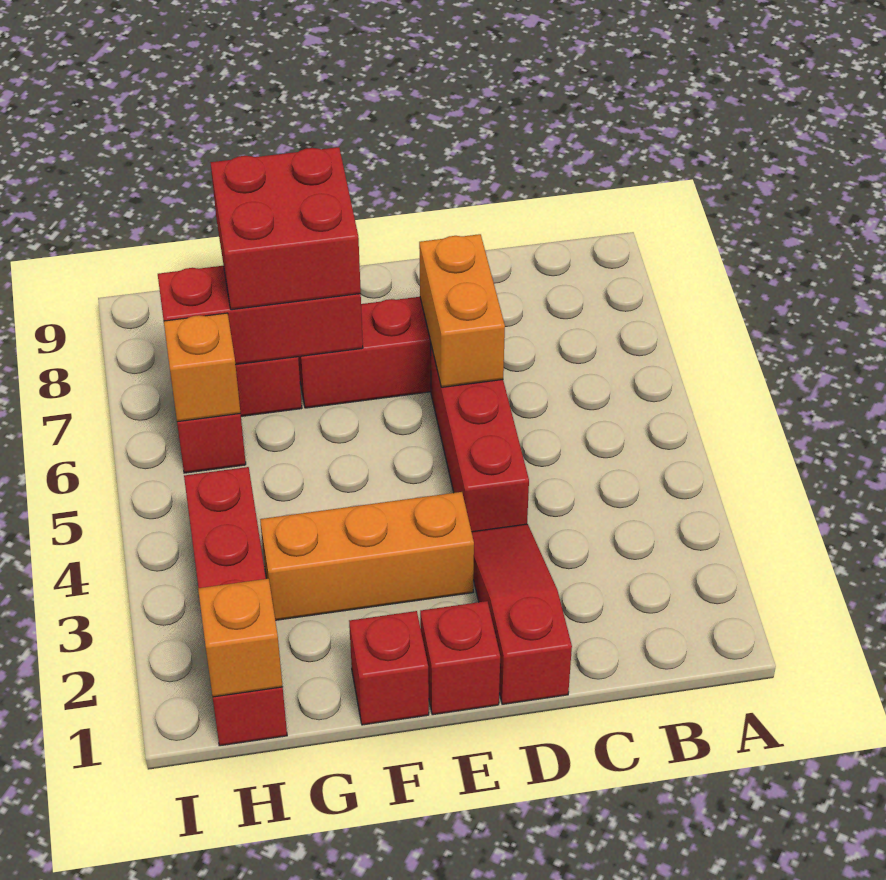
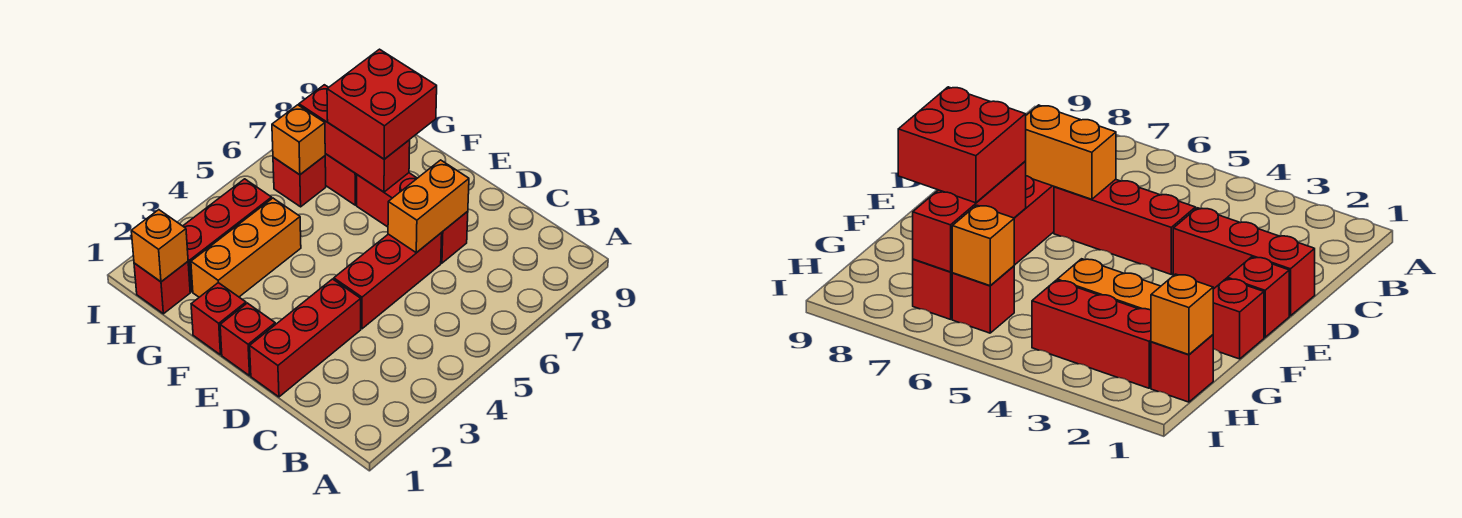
red slope D1:D3 level 1 top 1 -> red brick D1:D3 level 1
orange brick E3:G3 level 1 -> orange brick G2:G4 level 1

